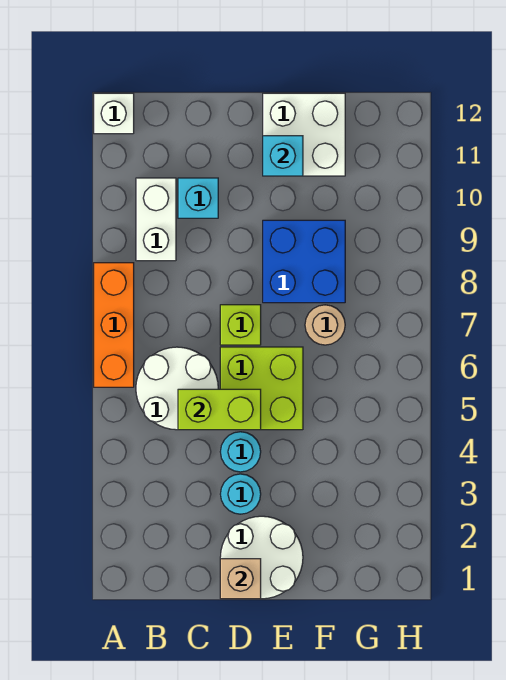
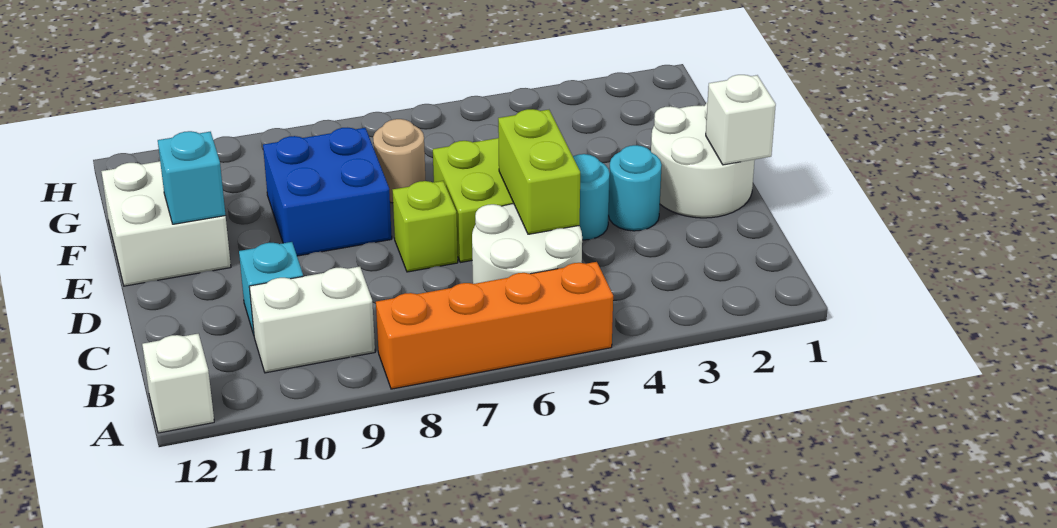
orange brick A6:A8 level 1 -> orange brick A5:A8 level 1
tan brick D1 level 2 -> white brick D1 level 2

